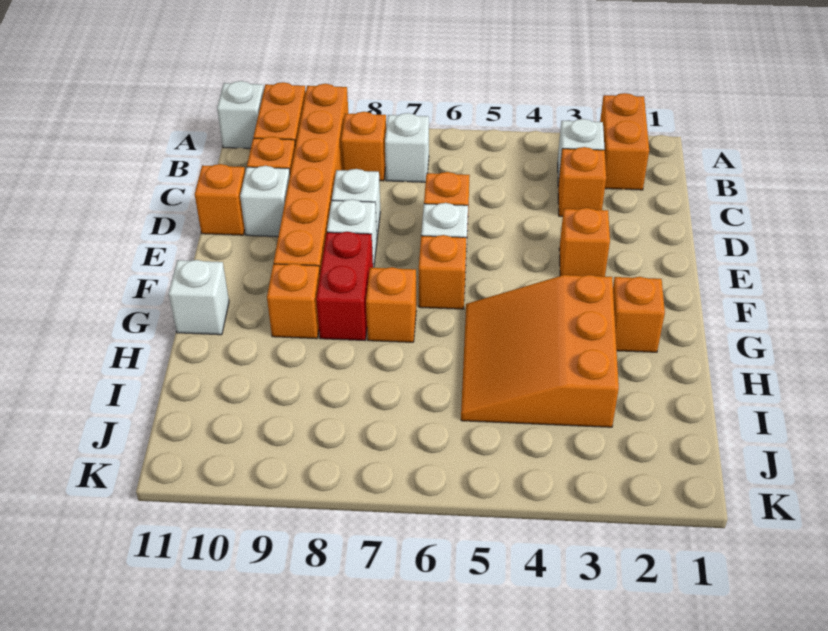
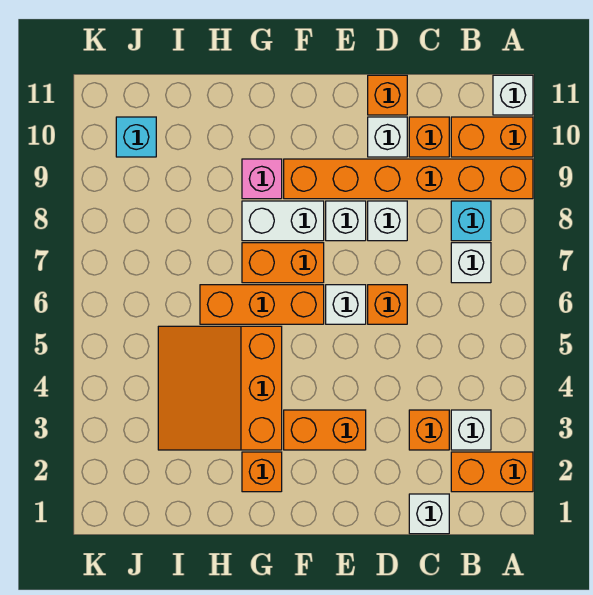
orange brick B8 level 1 -> cyan brick B8 level 1
orange brick E3 level 1 -> orange brick E3:F3 level 1
orange brick F6 level 1 -> orange brick F6:H6 level 1
red brick F8:G8 level 1 -> white brick F8:G8 level 1
orange slope G3:I5 level 1 top 3 -> orange slope G3:I5 level 1 top G
orange brick G7 level 1 -> orange brick F7:G7 level 1
orange brick G9 level 1 -> pink brick G9 level 1
white brick G11 level 1 -> white brick C1 level 1
none -> cyan brick J10 level 1

